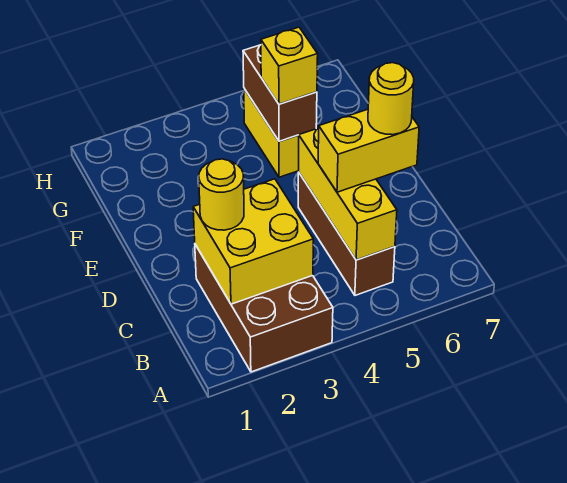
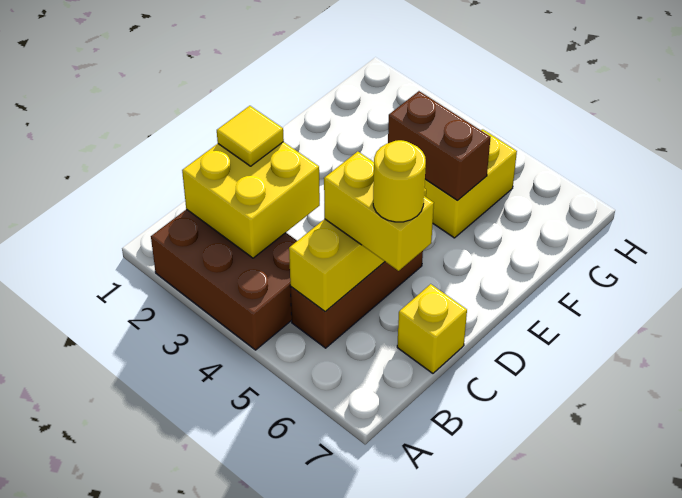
brown brick A2:C3 level 1 -> brown brick A2:B4 level 1
yellow round brick C2 level 3 -> yellow tile C2 level 3
brown brick F5:G5 level 2 -> brown brick F4:F5 level 2
yellow brick F5 level 3 -> yellow brick C7 level 1

